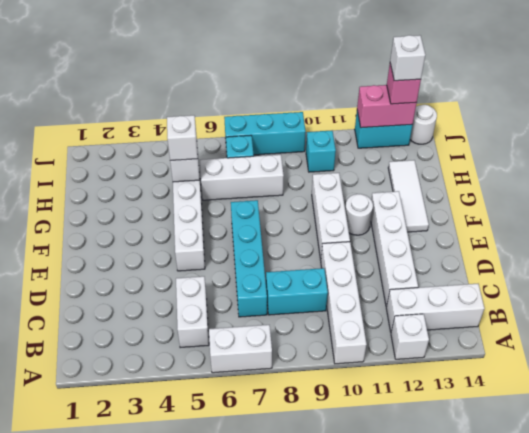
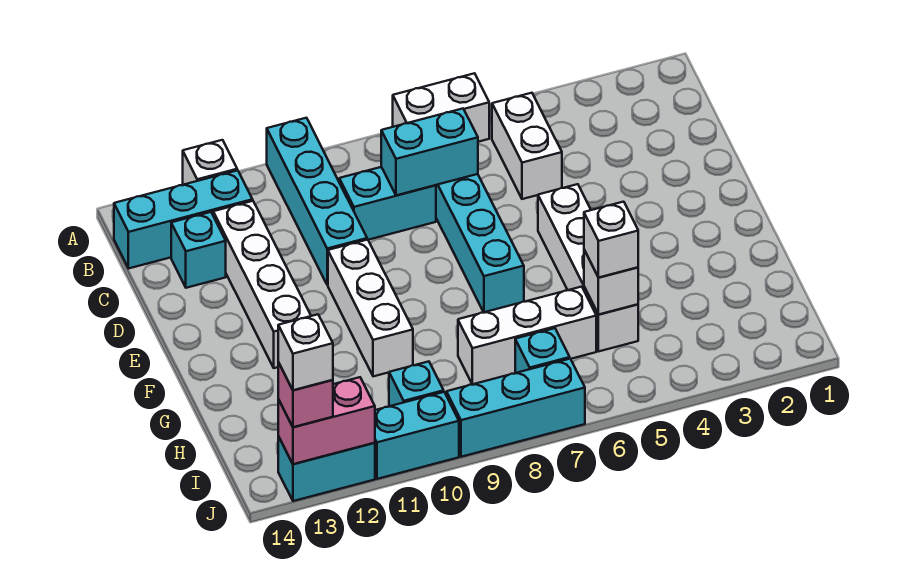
white brick A10:D10 level 1 -> cyan brick A10:D10 level 1
white brick B12:B14 level 1 -> cyan brick B12:B14 level 1
none -> cyan brick C7:C8 level 2
none -> cyan brick C13 level 1
white round brick F11 level 1 -> none
white tile F13:H13 level 1 -> none
none -> cyan brick J10:J11 level 1
white round brick J14 level 1 -> none

